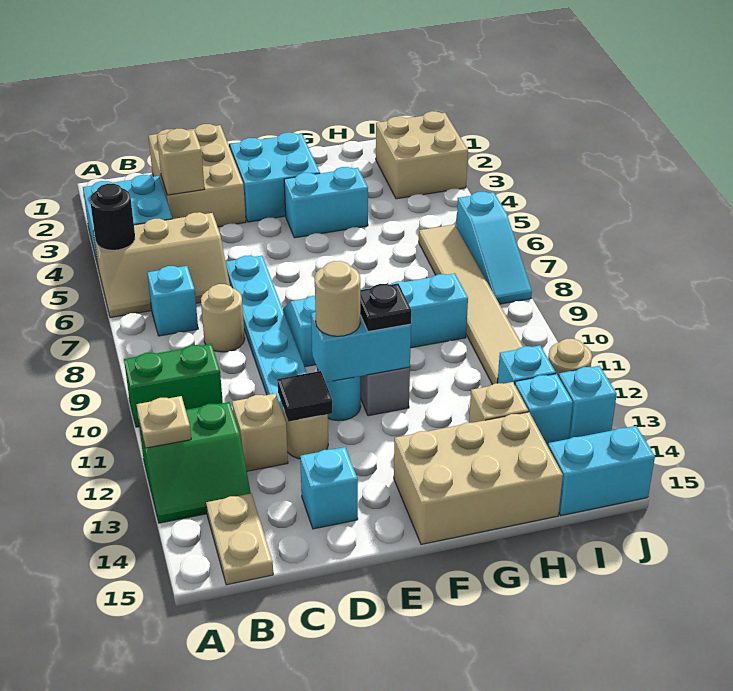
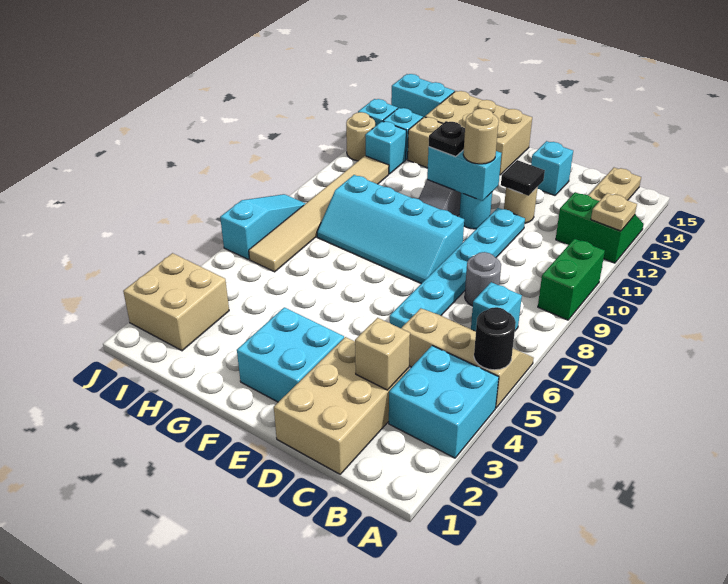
green brick A10:B10 level 1 -> green brick A9:A10 level 1
tan round brick C8 level 1 -> grey round brick C8 level 1
tan brick C12 level 1 -> none
cyan brick F4:G4 level 1 -> none

